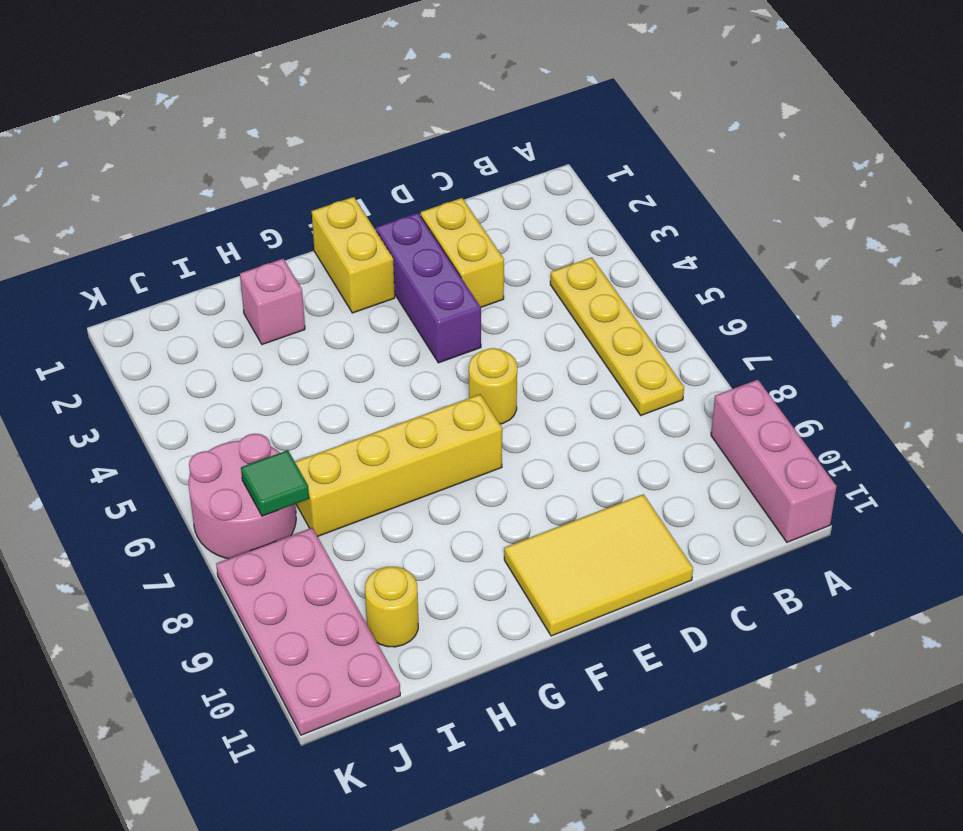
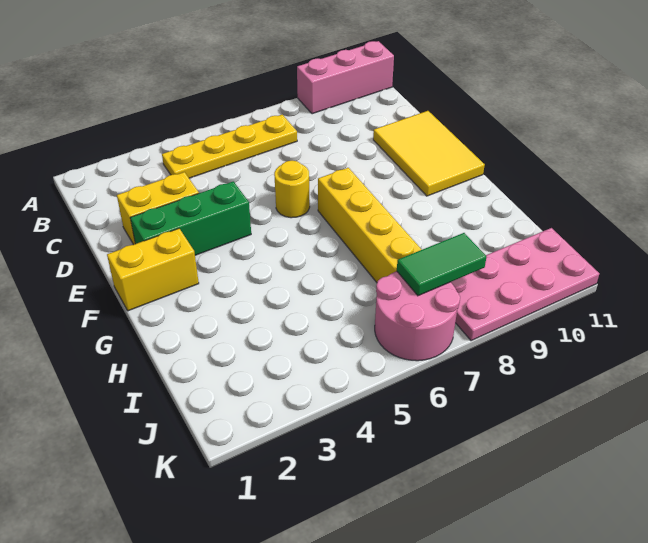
purple brick E2:E4 level 1 -> green brick E2:E4 level 1
pink brick H2 level 1 -> none
yellow round brick I10 level 1 -> none
green tile J7 level 2 -> green tile J7:J8 level 2

